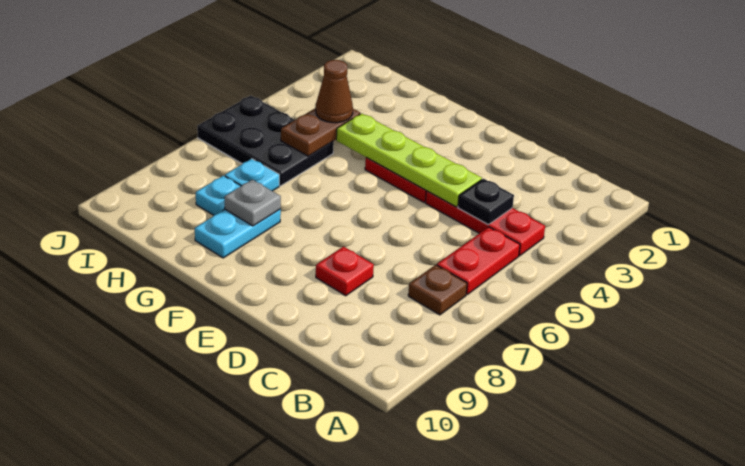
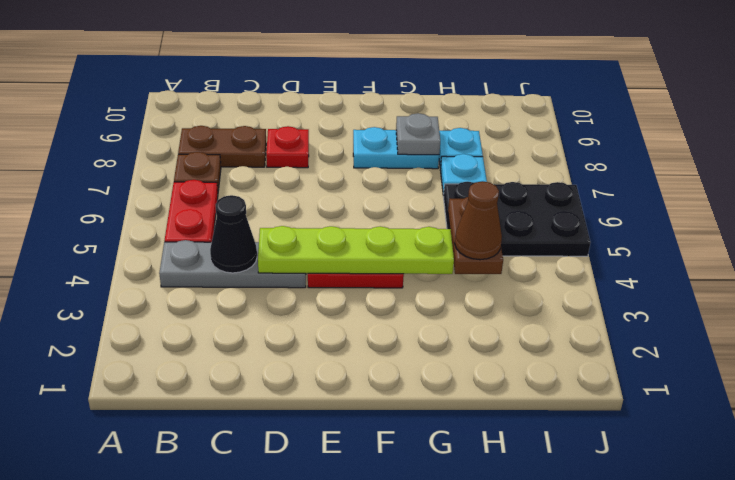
red plate B4:D4 level 1 -> grey plate B4:D4 level 1
none -> brown plate B8:C8 level 1
black plate C4 level 2 -> black cone C4 level 2
cyan plate G8:G9 level 1 -> cyan plate F8:G8 level 1

